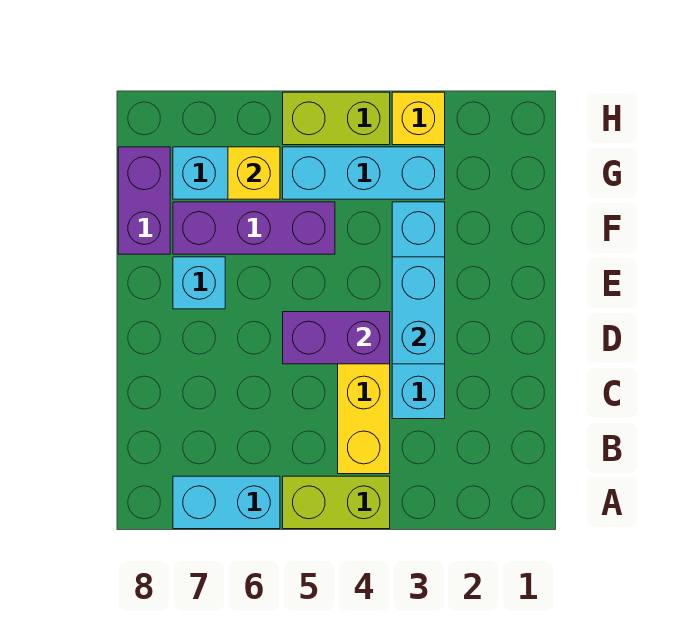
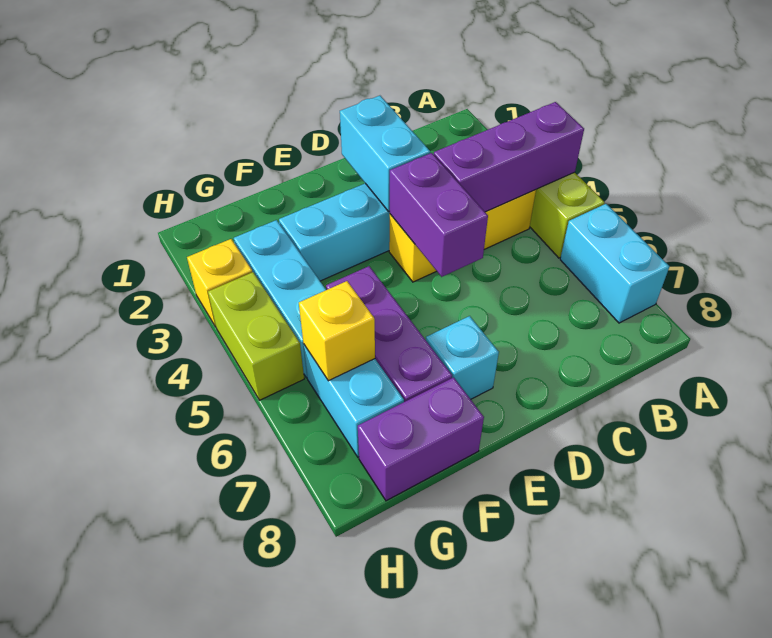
none -> purple brick A4:C4 level 2
cyan brick D3:E3 level 2 -> cyan brick D2:D3 level 2

